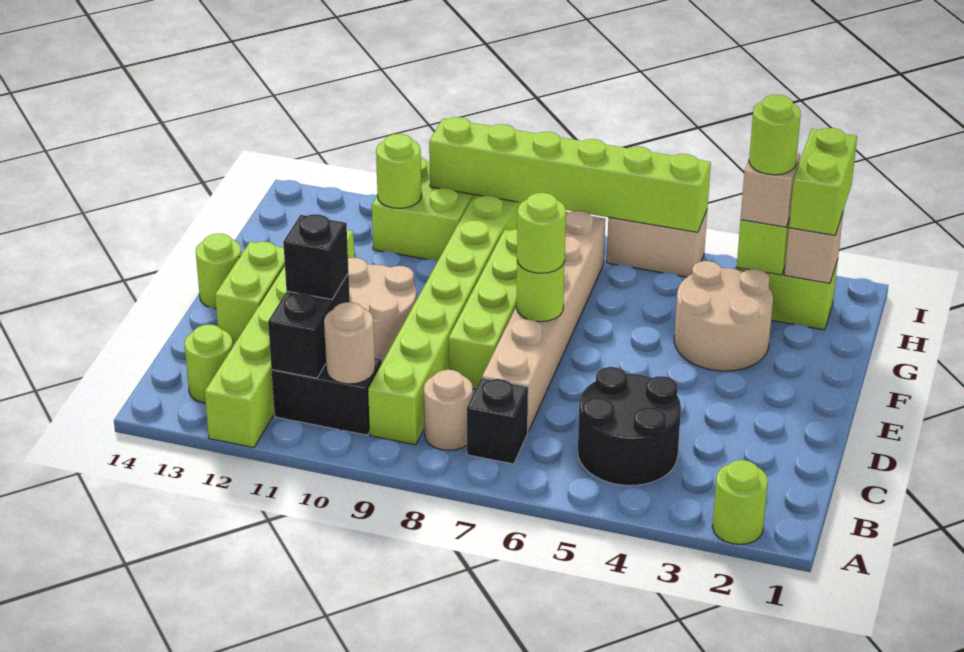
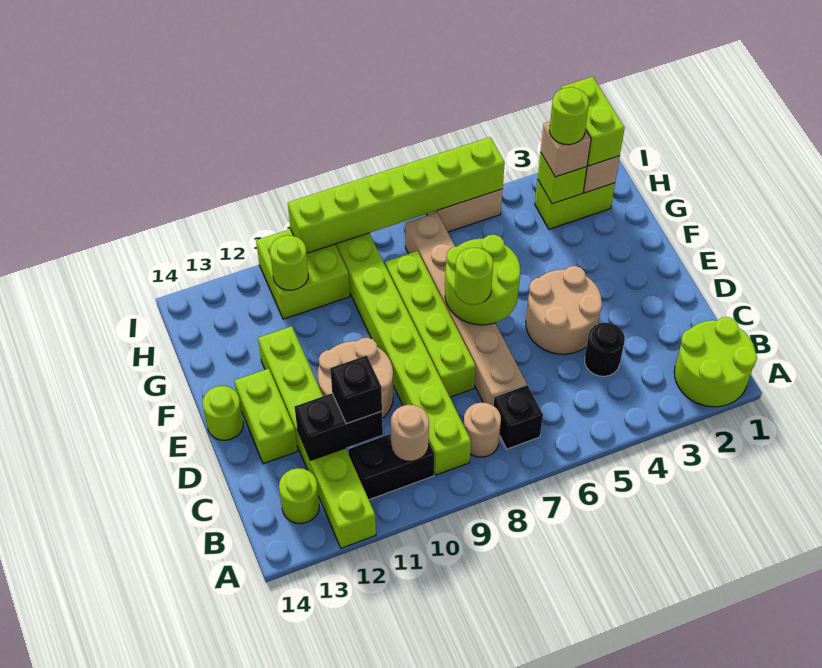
lime round brick A2 level 1 -> lime round brick A1:B2 level 1
black round brick B4:C5 level 1 -> black round brick C4 level 1
black brick B11:C11 level 2 -> black brick C11:C12 level 2
lime round brick E7 level 2 -> lime round brick E6:F7 level 2
tan round brick F3:G4 level 1 -> tan round brick D4:E5 level 1

